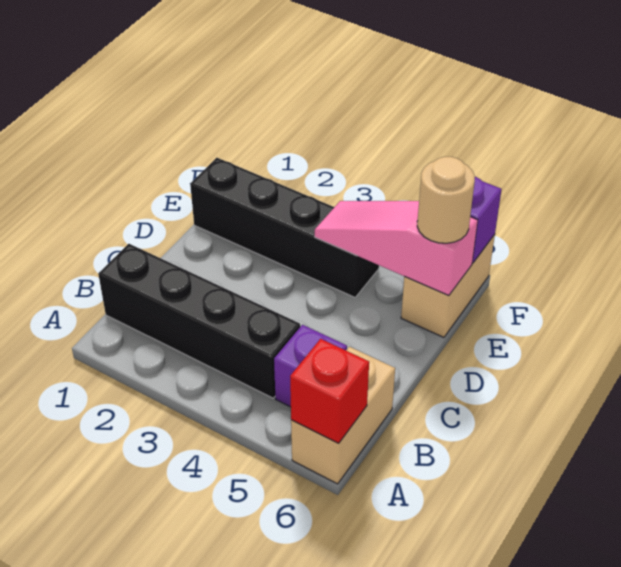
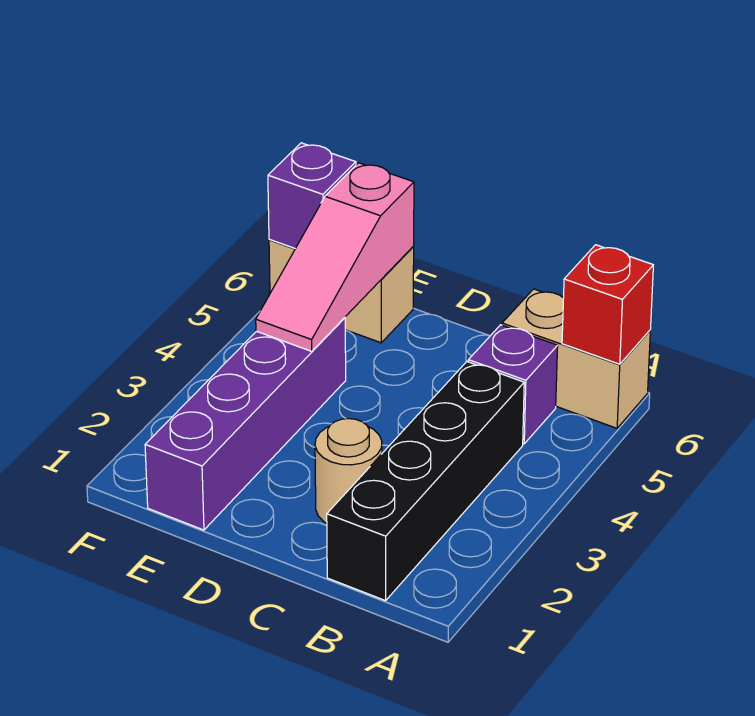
black brick E1:E4 level 1 -> purple brick E1:E4 level 1
tan round brick E6 level 3 -> tan round brick C2 level 1

